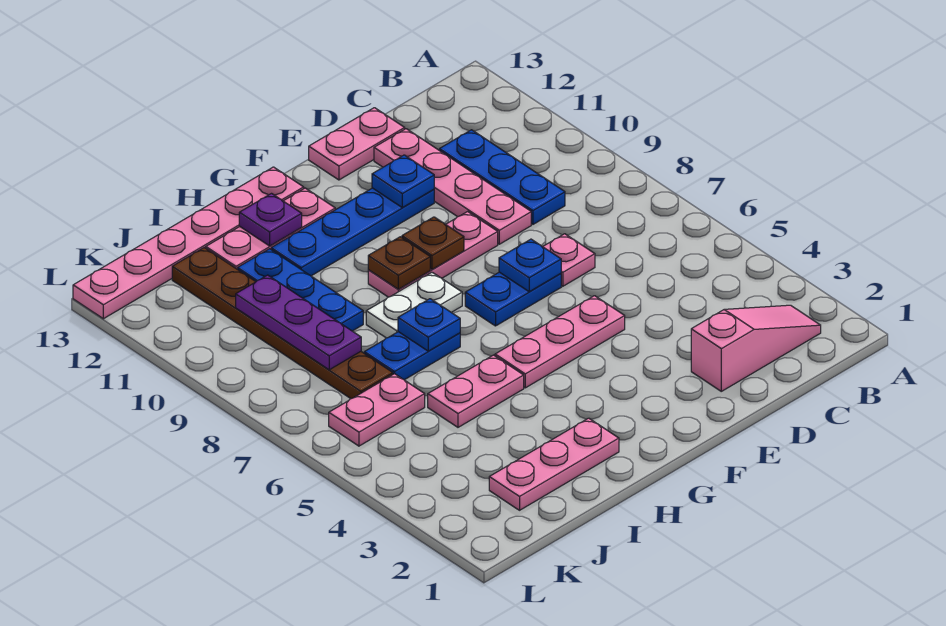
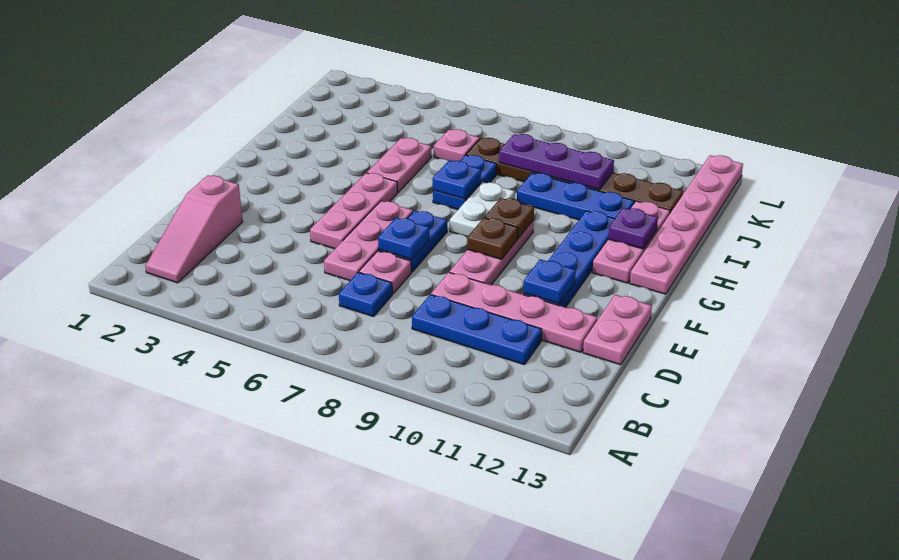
none -> blue plate C7 level 1
pink plate H2:J2 level 1 -> pink plate D6:F6 level 1
pink plate J6:K6 level 1 -> pink plate J6 level 1

